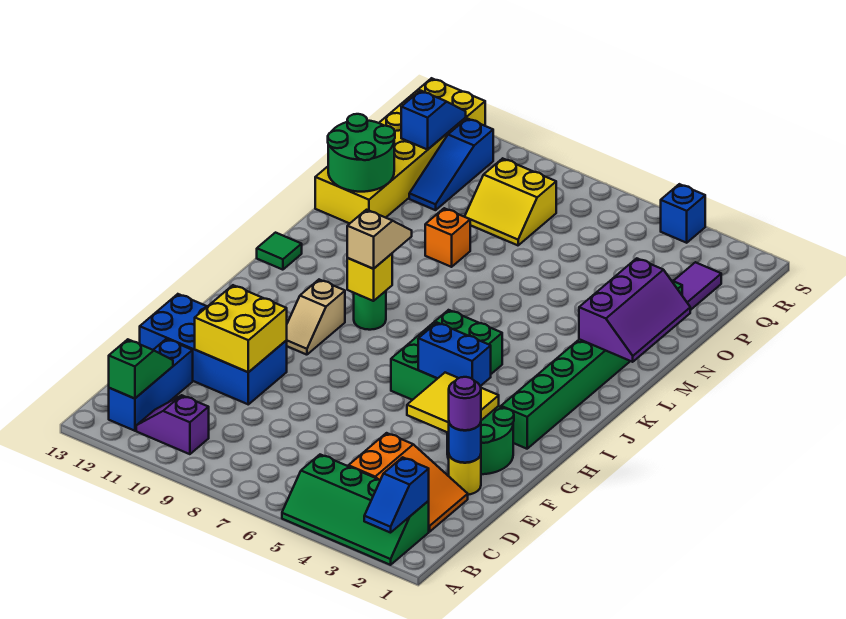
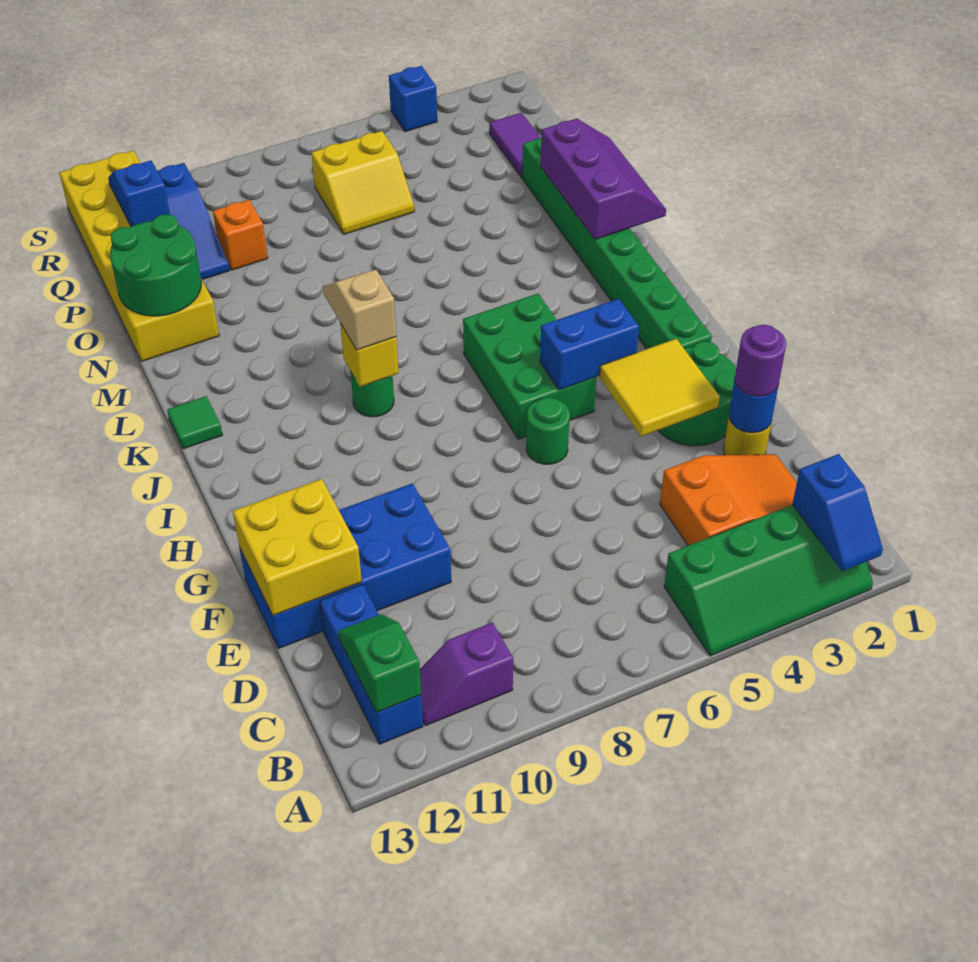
yellow brick E10:F11 level 2 -> yellow brick E12:F13 level 2
none -> green round brick G6 level 1
tan slope H10:I10 level 1 top I -> none
orange brick N9 level 1 -> orange brick P10 level 1
yellow slope P8:Q9 level 1 top Q -> yellow slope P6:Q7 level 1 top Q

